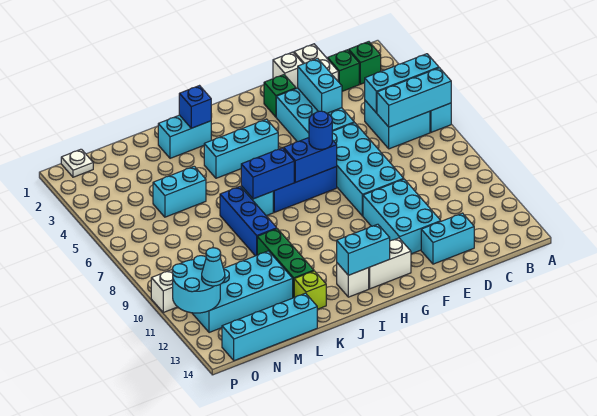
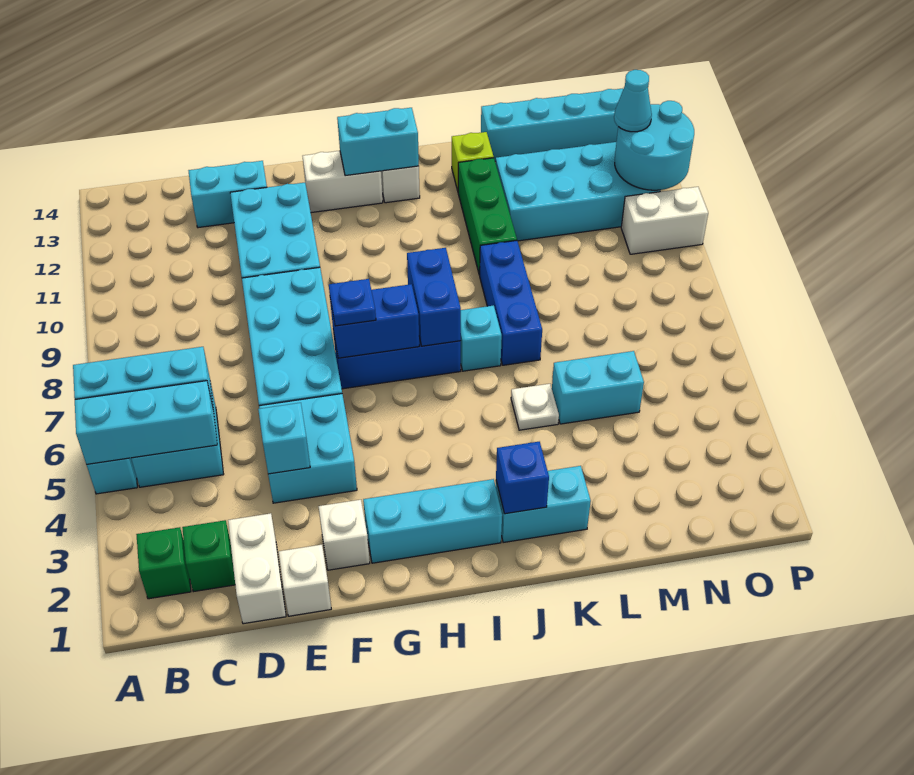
cyan brick E3:F5 level 1 -> cyan brick E4:F5 level 1
cyan brick E3:E4 level 2 -> cyan brick E4 level 2
green brick F2 level 1 -> white brick F2 level 1
blue round brick G7 level 3 -> blue plate G7 level 3
cyan brick H4:J4 level 1 -> cyan brick G2:I2 level 1
blue brick I7:J7 level 2 -> blue brick I7:I8 level 2
white plate O1 level 1 -> white plate K5 level 1

